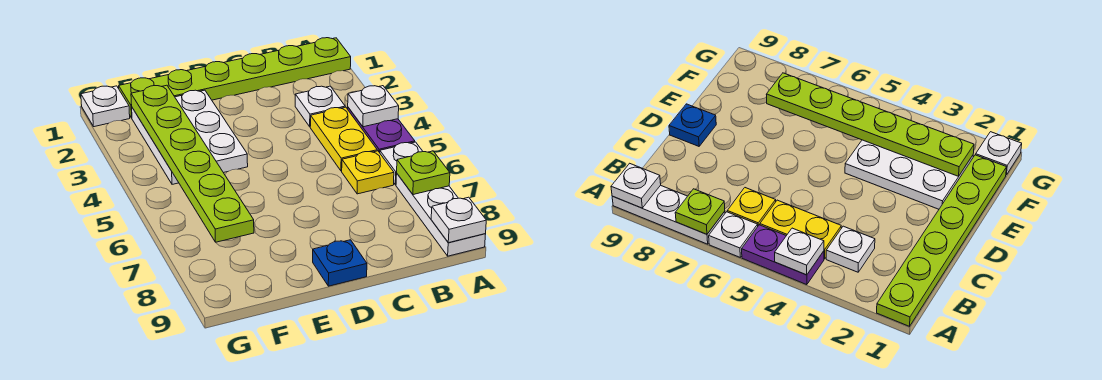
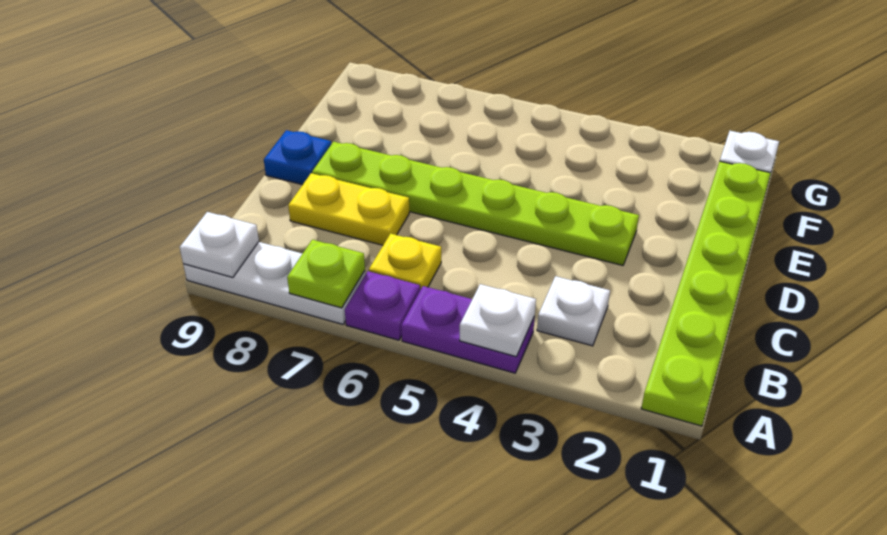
white plate A6 level 1 -> purple plate A6 level 1
yellow plate B4:B5 level 1 -> yellow plate C7:C8 level 1
white plate E2:F4 level 1 -> none
lime plate F2:F7 level 2 -> lime plate D3:D8 level 1

